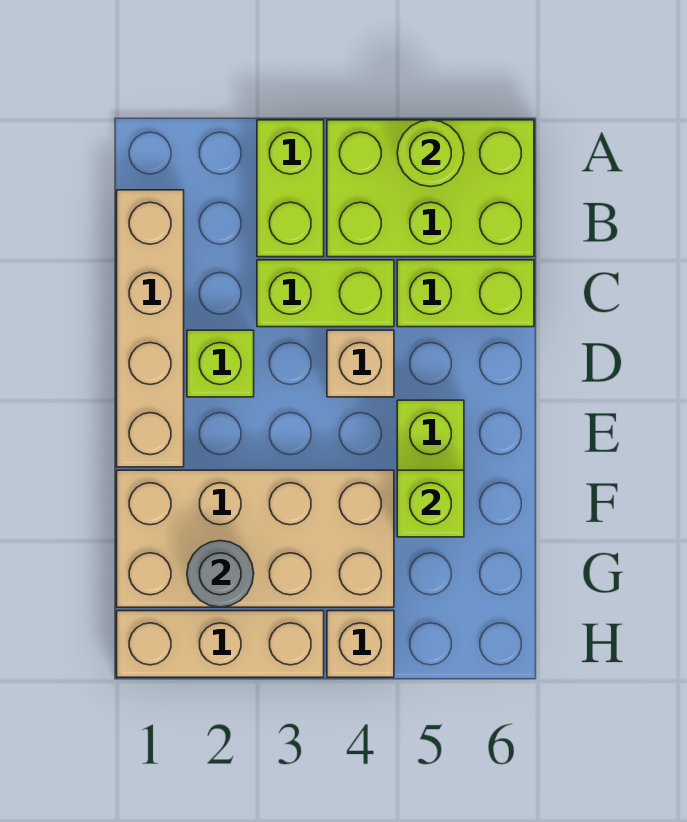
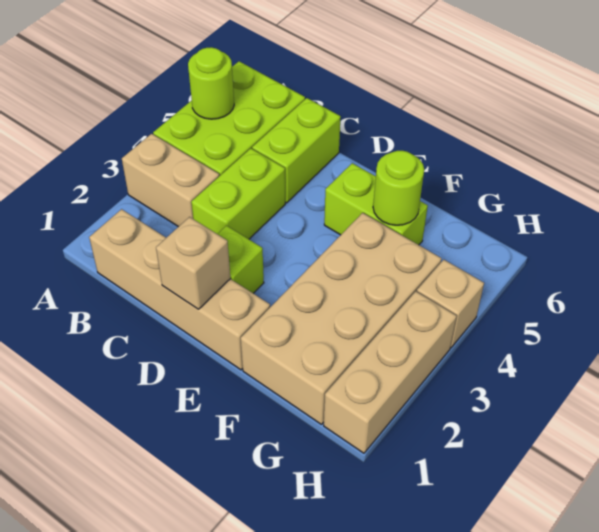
lime brick A3:B3 level 1 -> tan brick A3:B3 level 1
tan brick D4 level 1 -> tan brick D1 level 2
lime brick F5 level 2 -> lime round brick F5 level 2
grey round brick G2 level 2 -> none

